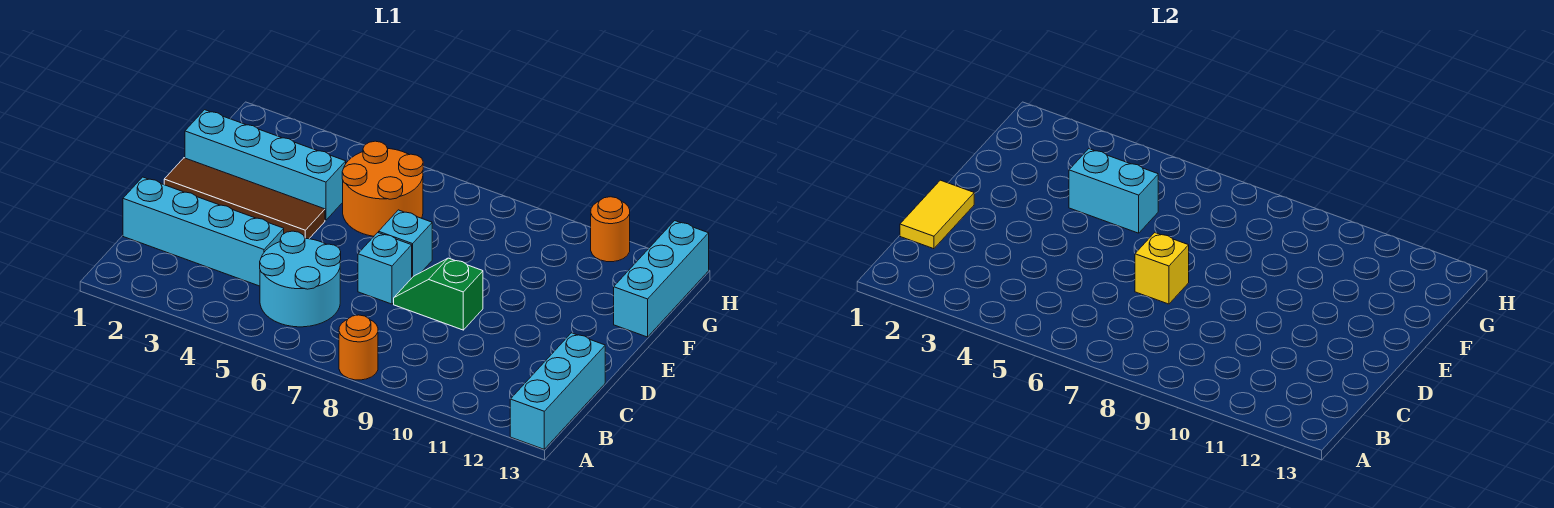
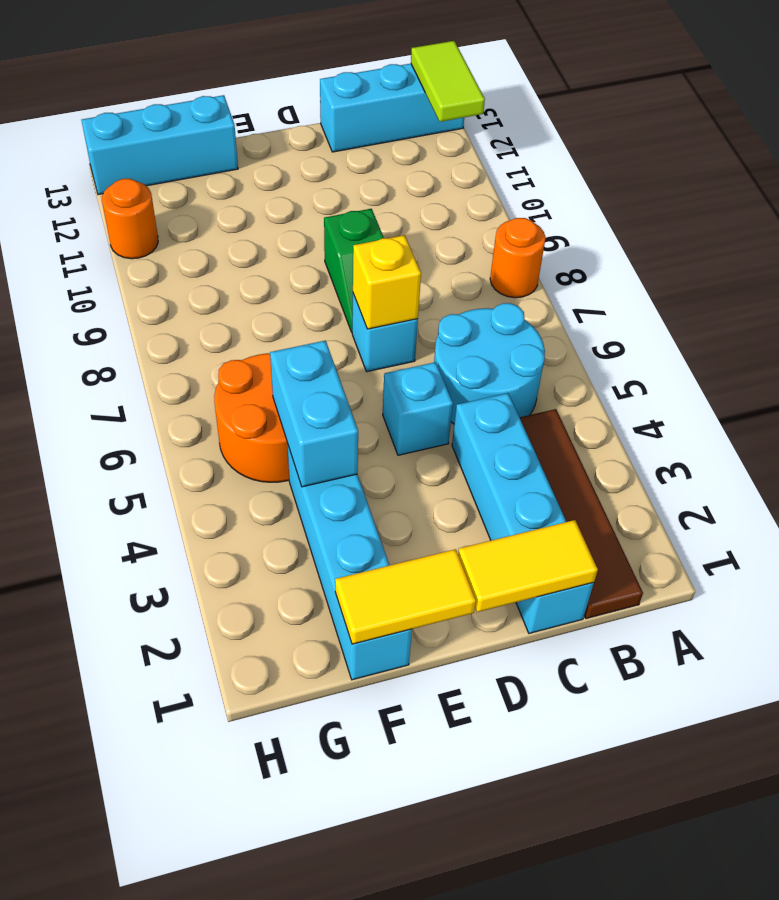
none -> lime tile A12:A13 level 2
brown tile E1:E4 level 1 -> brown tile B1:B4 level 1
none -> yellow tile E1:F1 level 2
cyan brick E7 level 1 -> cyan brick D5 level 1

